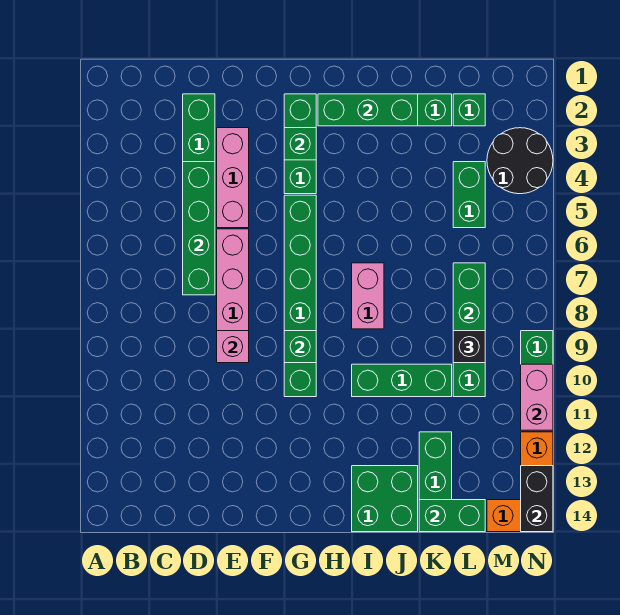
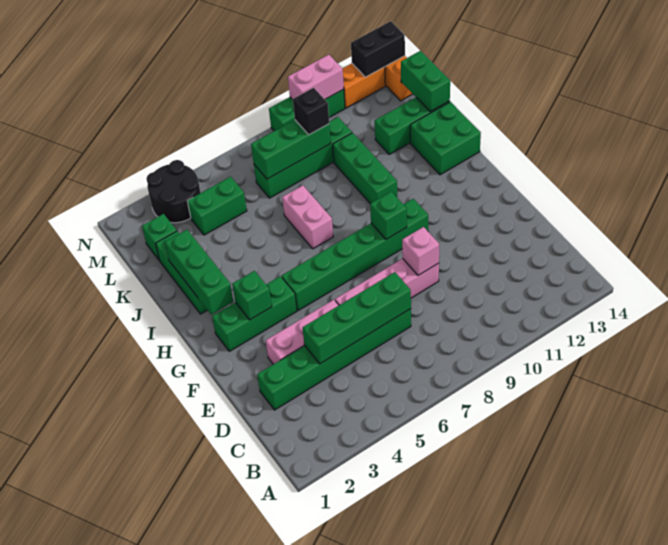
pink brick I7:I8 level 1 -> pink brick I7:J7 level 1

